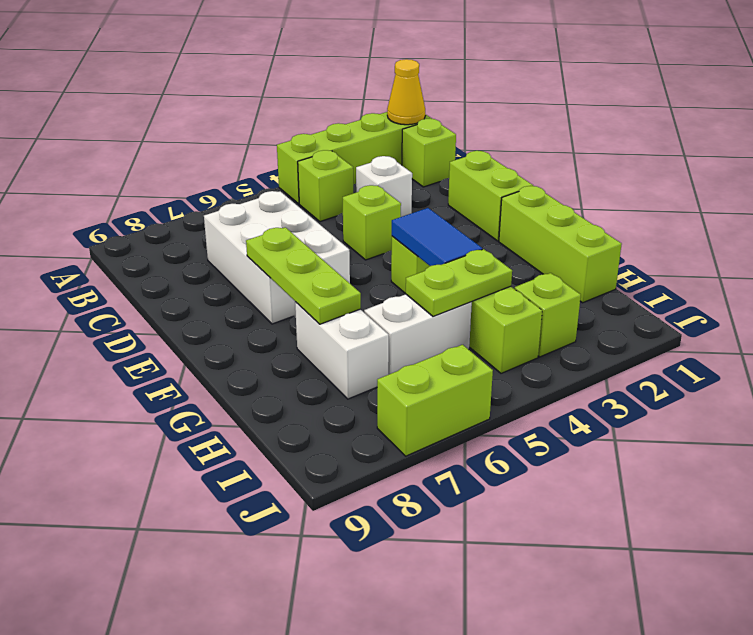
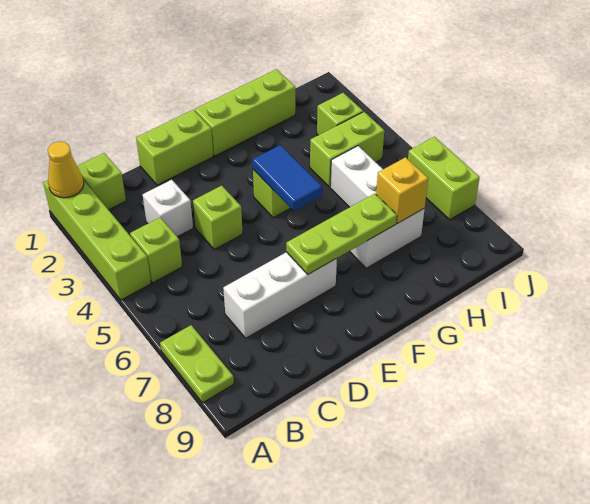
white brick C6:E7 level 1 -> white brick C7:E7 level 1
blue tile F4:G4 level 2 -> blue tile F4:F5 level 2
lime plate H4:H5 level 2 -> lime plate A7:A8 level 1
none -> yellow brick H7 level 2

